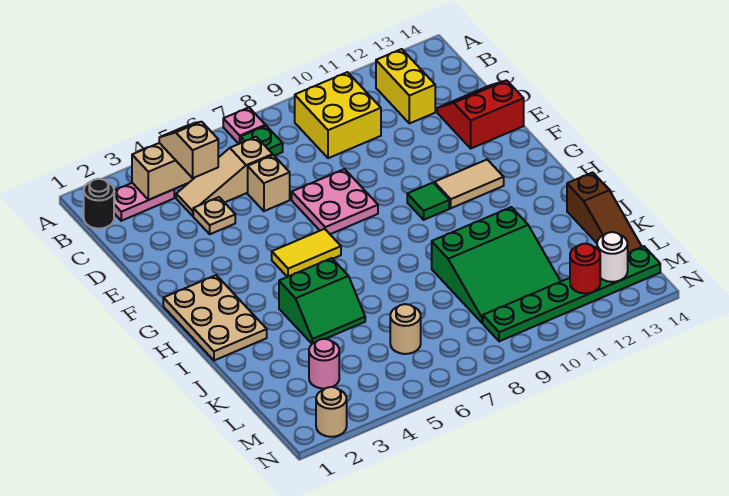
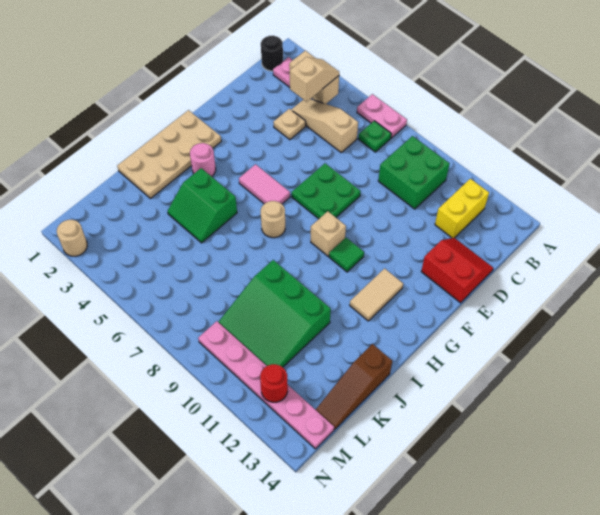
pink plate A7 level 1 -> pink plate A6:A7 level 1
yellow brick B9:C10 level 1 -> green brick B9:C10 level 1
tan brick D6 level 1 -> tan brick G9 level 1
pink plate E7:F8 level 1 -> green plate E7:F8 level 1
tan plate G1:I2 level 1 -> tan plate G1:J2 level 1
yellow tile G5:G6 level 1 -> pink tile G5:G6 level 1
tan tile G11:G12 level 1 -> tan tile G12:H12 level 1
pink round brick L3 level 1 -> pink round brick H3 level 1
tan round brick L6 level 1 -> tan round brick H7 level 1
green plate M9:M14 level 1 -> pink plate M9:M14 level 1
white round brick M13 level 2 -> none

